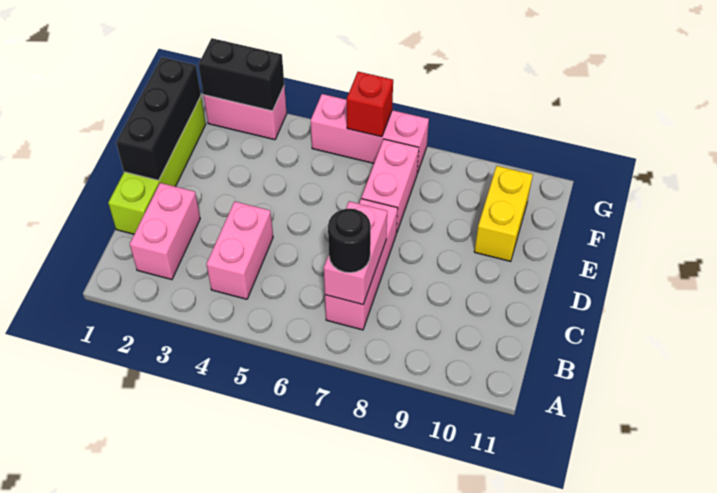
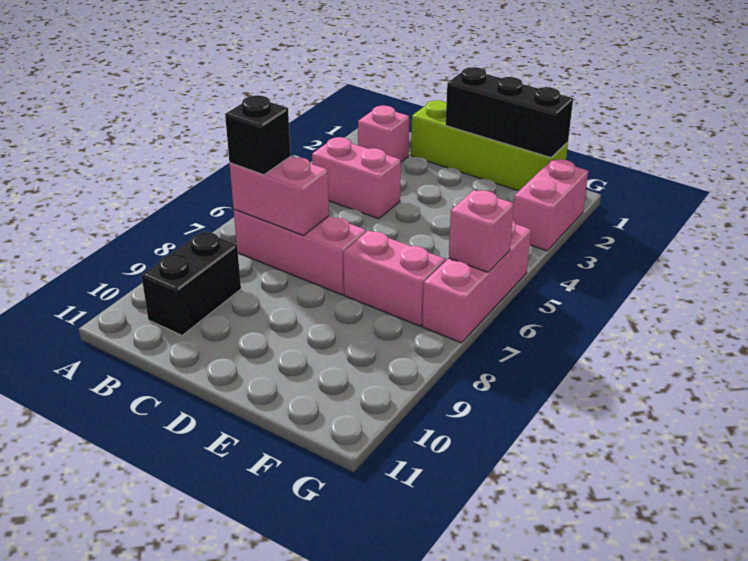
pink brick B2:C2 level 1 -> pink brick B2 level 1
black round brick B7 level 3 -> black brick B7 level 3
yellow brick E10:F10 level 1 -> none
black brick G2:G3 level 2 -> black brick B9:B10 level 1
red brick G6 level 2 -> pink brick G6 level 2

